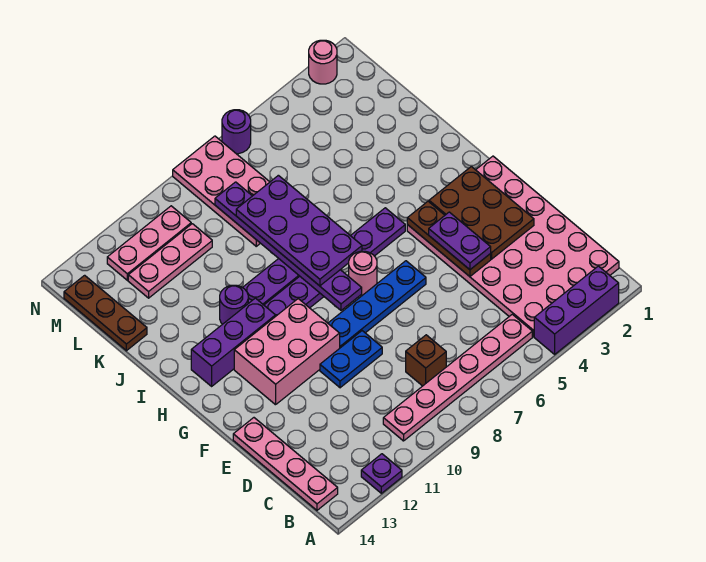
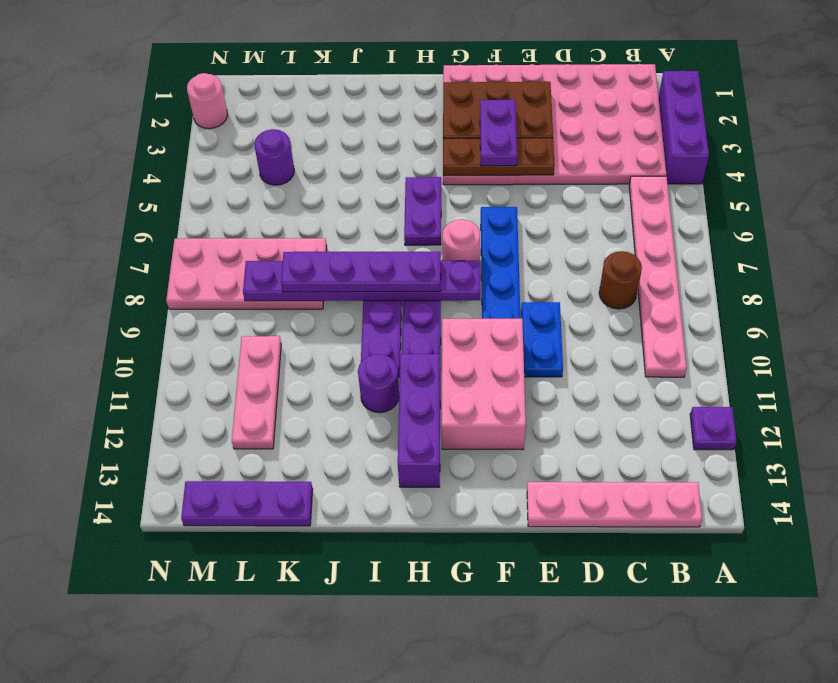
brown brick C8 level 1 -> brown round brick C8 level 1
purple plate E4:F4 level 3 -> purple plate F3:F4 level 3
purple plate H7:K8 level 3 -> purple plate H8:K8 level 3
brown plate K14:M14 level 1 -> purple plate K14:M14 level 1
pink plate M10:M12 level 1 -> none
purple round brick N6 level 1 -> purple round brick L4 level 1

